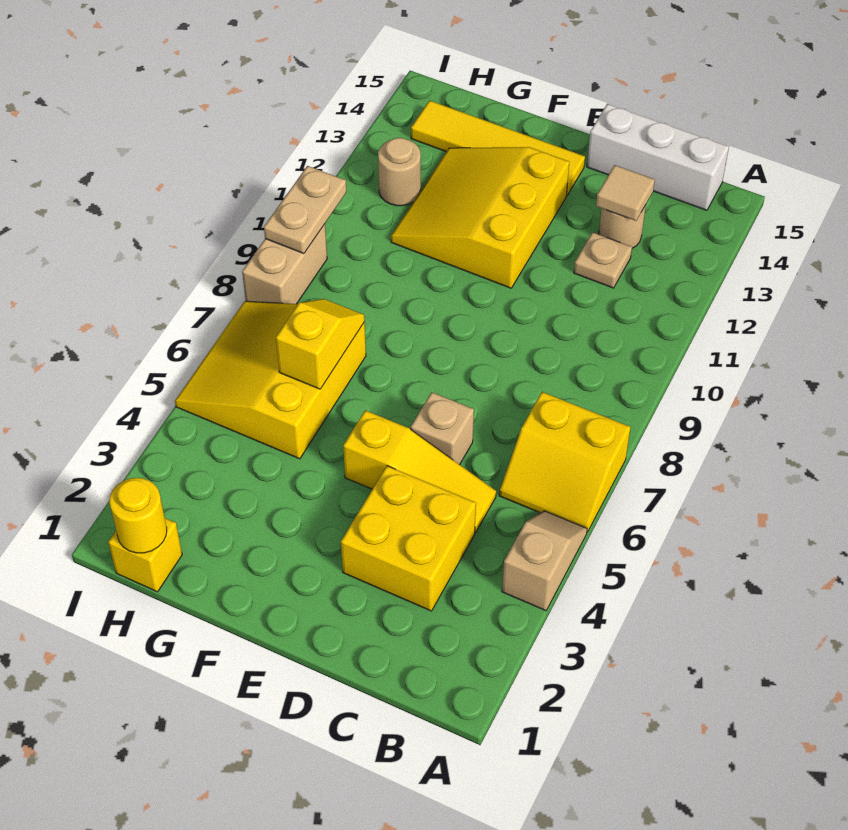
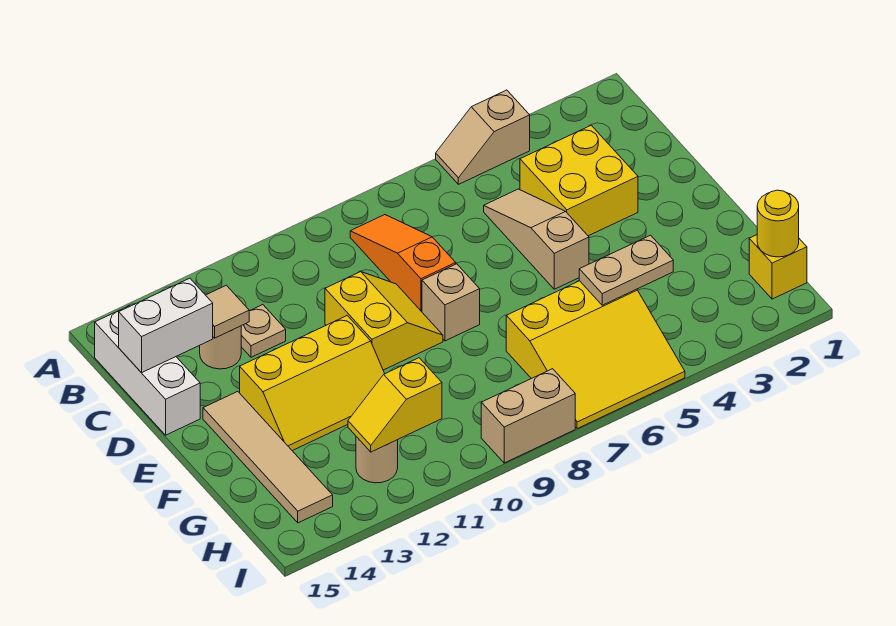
yellow slope A6:B7 level 1 top 7 -> yellow slope D9:E10 level 1 top 10
none -> orange slope B8:D8 level 1 top D
yellow slope C5:E5 level 1 top E -> tan slope C5:E5 level 1 top E
none -> white brick C14:C15 level 2
tan brick D6 level 1 -> tan brick E8 level 1
yellow slope E11:G13 level 1 top E -> yellow slope E11:F13 level 1 top E
yellow tile E14:H14 level 1 -> tan tile E14:H14 level 1
yellow slope G6:G7 level 2 top 6 -> yellow slope H11:H12 level 2 top 11
tan plate I9:I10 level 2 -> tan plate G4:G5 level 2

